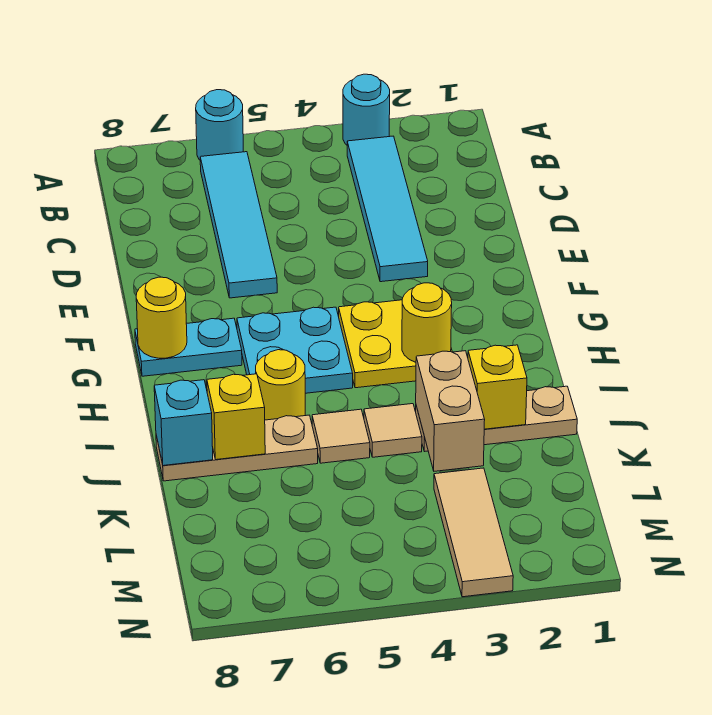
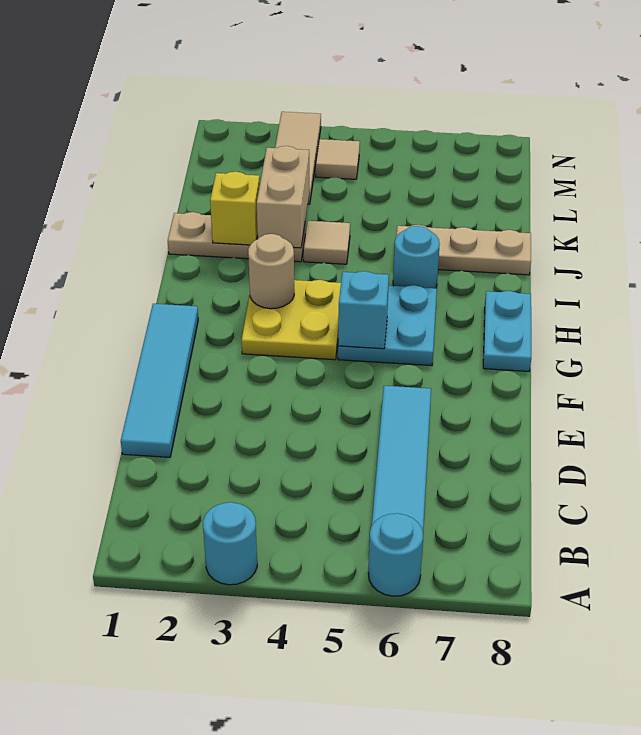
cyan tile B3:E3 level 1 -> cyan tile D1:G1 level 1
cyan plate G7:G8 level 1 -> cyan plate G8:H8 level 1
yellow round brick G8 level 2 -> none
yellow round brick H3 level 2 -> tan round brick H3 level 2
yellow round brick I6 level 1 -> cyan round brick I6 level 1
tan tile J5 level 1 -> tan tile M4 level 1
yellow brick J7 level 2 -> none
cyan brick J8 level 2 -> cyan brick G5 level 2

